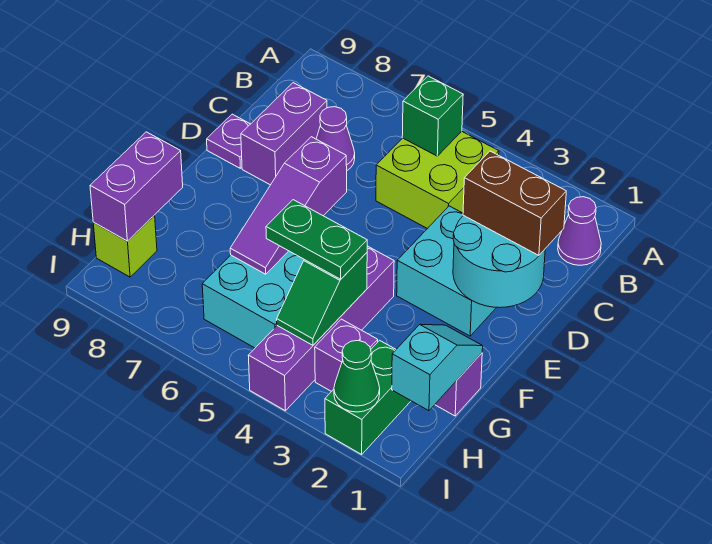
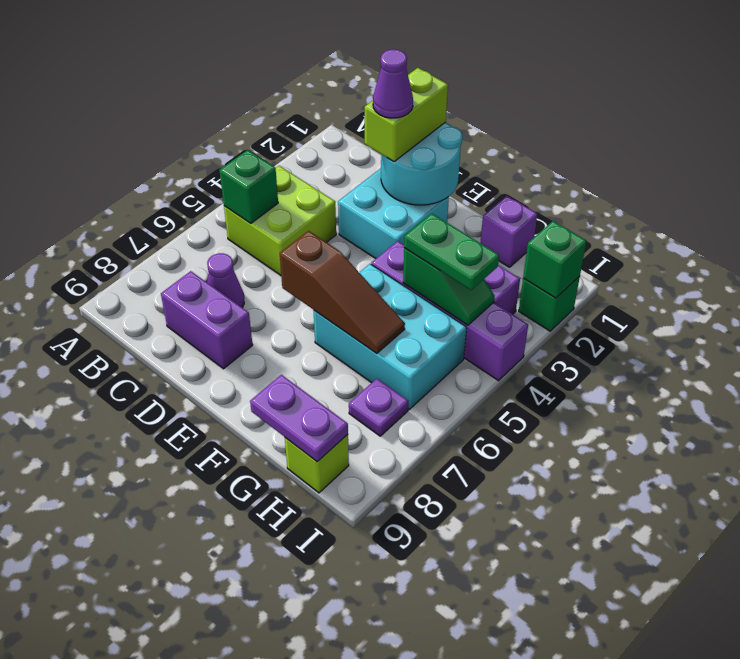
purple cone B1 level 1 -> purple cone D2 level 4
brown brick D1:D2 level 3 -> lime brick D1:D2 level 3
purple plate D9 level 1 -> purple plate H7 level 1
purple slope E6:G6 level 2 top E -> brown slope E6:G6 level 2 top E
cyan slope G1:H1 level 2 top H -> none
green plate G4:G5 level 3 -> green plate G4:H4 level 3
purple brick G9:H9 level 2 -> purple plate G9:H9 level 2
green brick H2:I2 level 1 -> green brick I2 level 1
green cone I2 level 2 -> green brick I2 level 2

